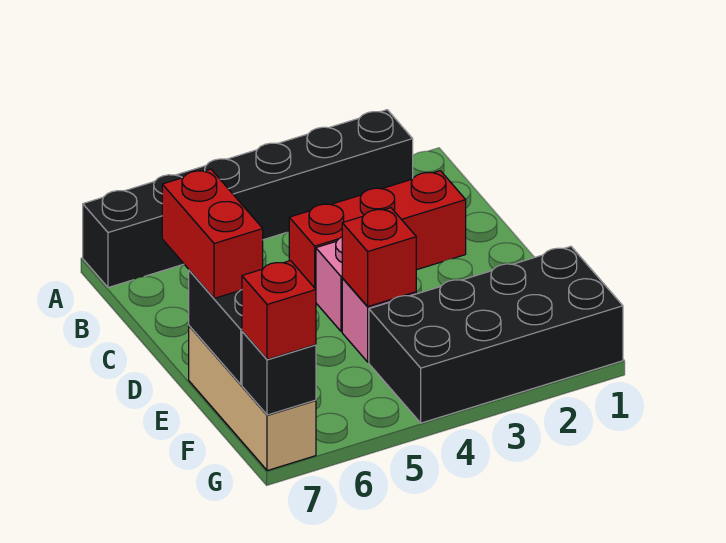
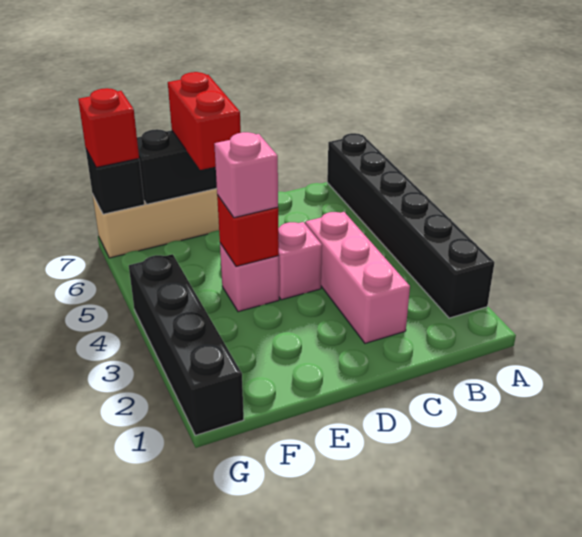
red brick C2:C4 level 1 -> pink brick C2:C4 level 1
red brick D7:E7 level 3 -> red brick E6:E7 level 3
none -> pink brick E4 level 3
black brick F1:G4 level 1 -> black brick G1:G4 level 1

